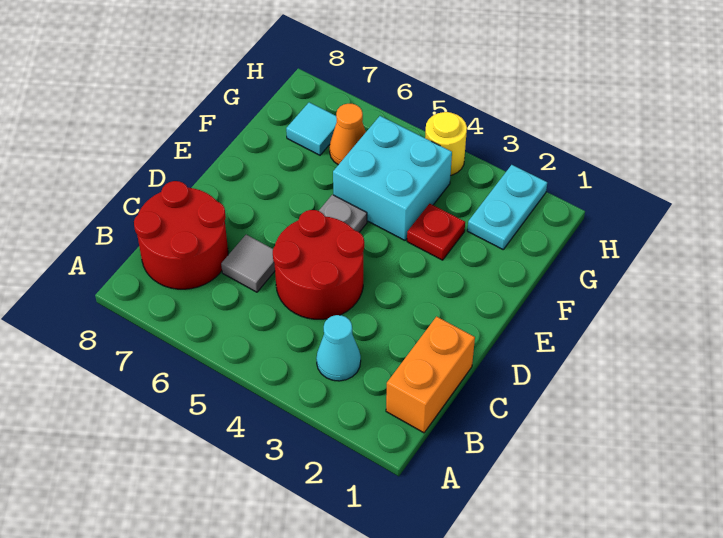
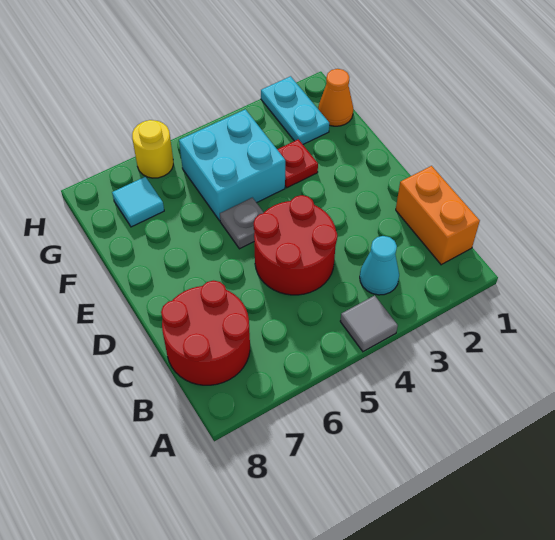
grey tile C6 level 1 -> grey tile A4 level 1
orange cone G6 level 1 -> orange cone G1 level 1
yellow round brick H4 level 1 -> yellow round brick H6 level 1

